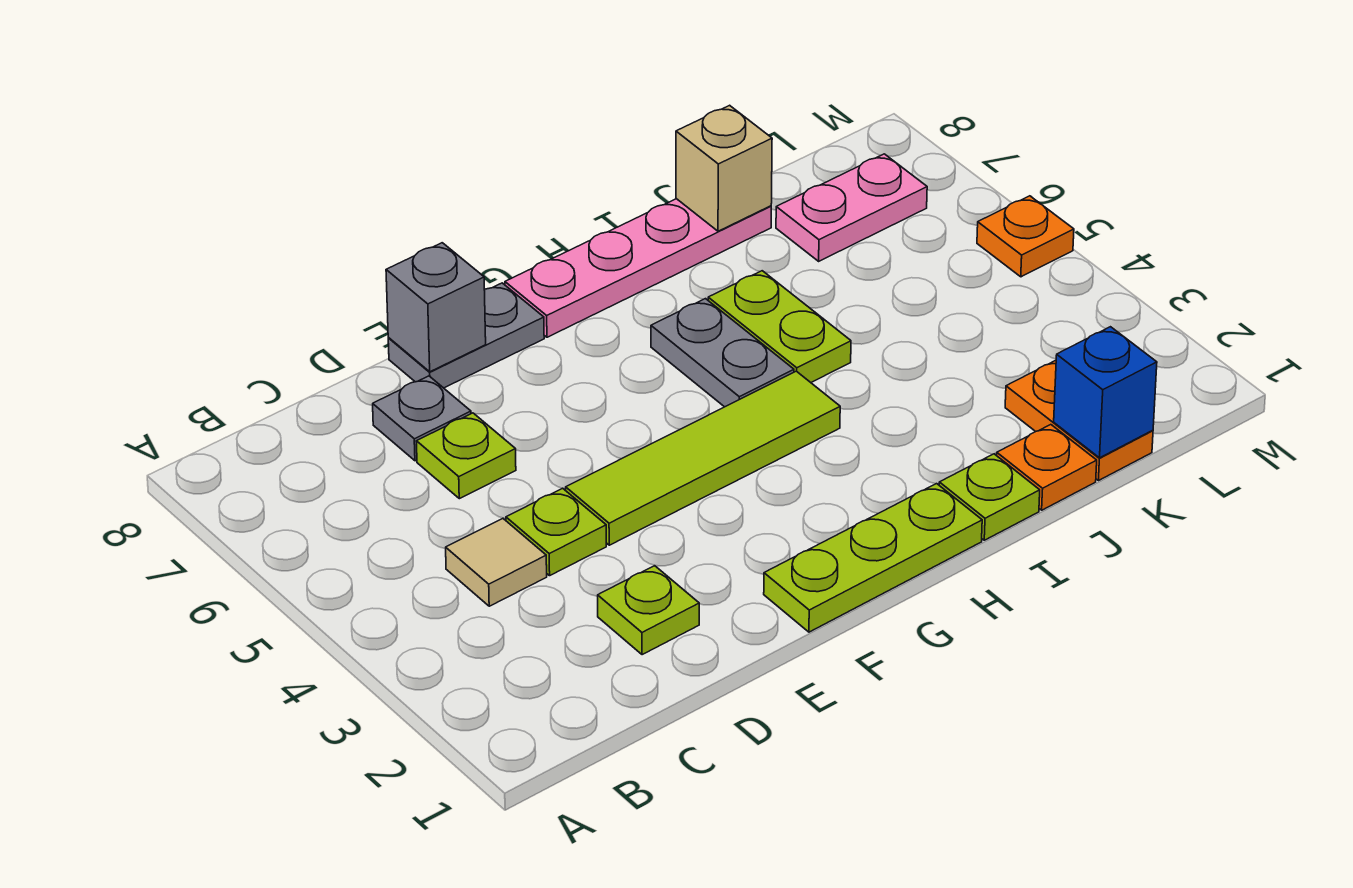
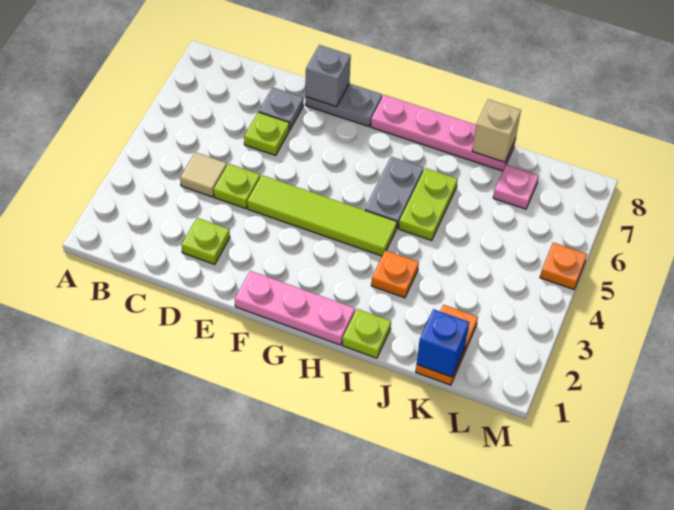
lime plate F1:H1 level 1 -> pink plate F1:H1 level 1
orange plate J1 level 1 -> orange plate I3 level 1
pink plate K7:L7 level 1 -> pink plate K7 level 1

